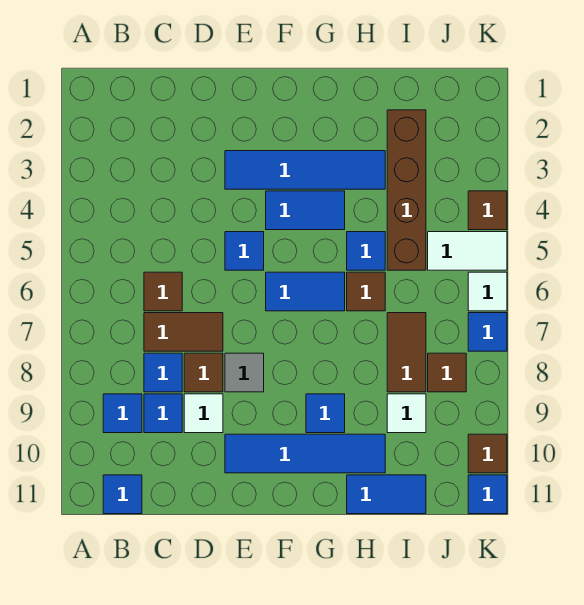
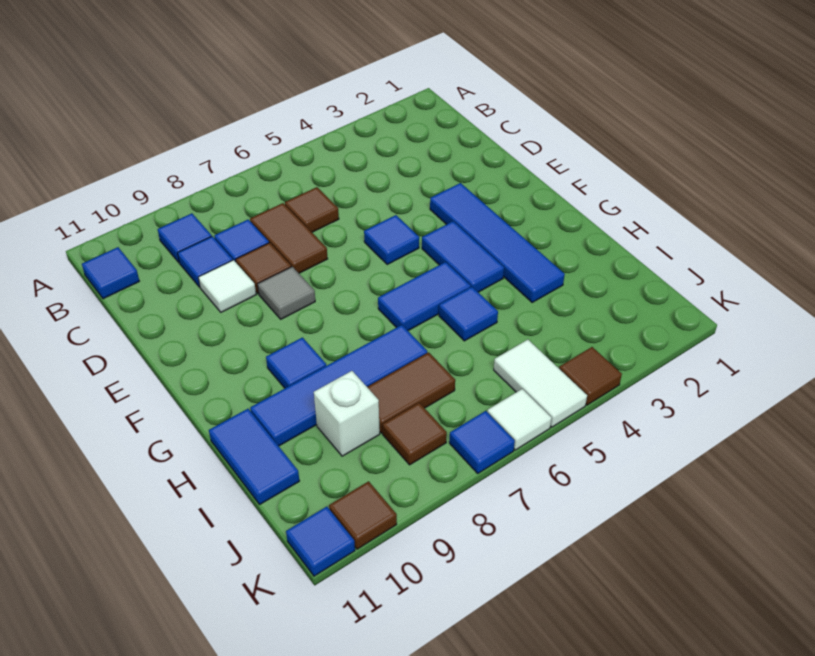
blue tile E10:H10 level 1 -> blue tile H7:H10 level 1
blue tile F6:G6 level 1 -> blue tile G5:G6 level 1
brown tile H6 level 1 -> none
brown brick I2:I5 level 1 -> none
white tile I9 level 1 -> white brick I9 level 1

